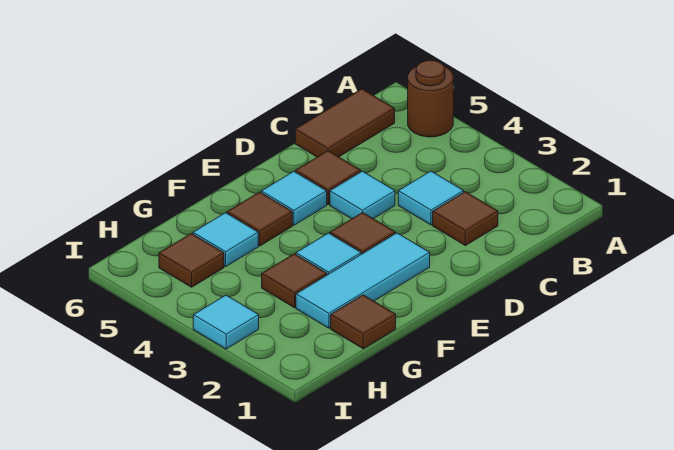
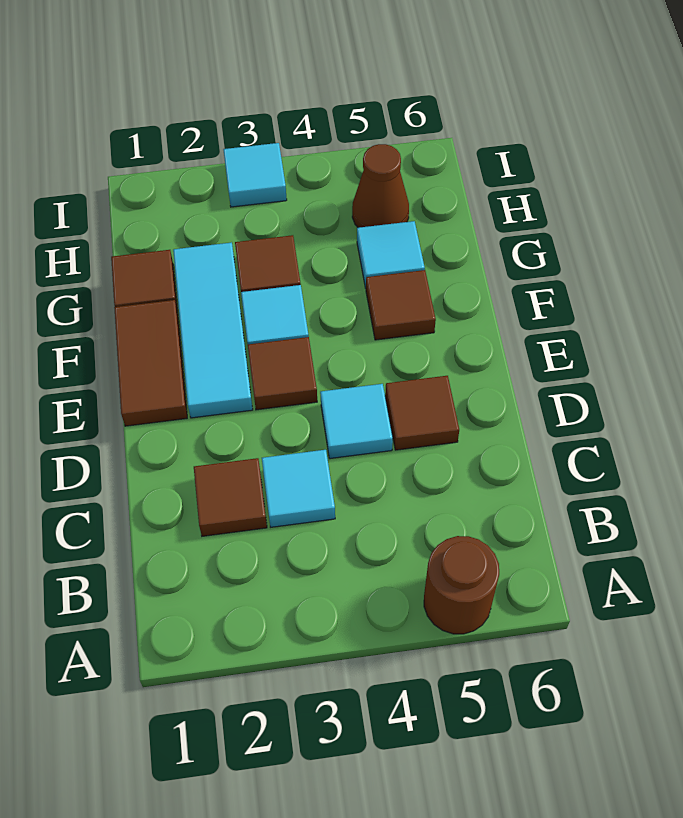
brown tile B6:C6 level 1 -> brown tile E1:F1 level 1
cyan tile E5 level 1 -> none
brown tile H5 level 1 -> brown cone H5 level 1

